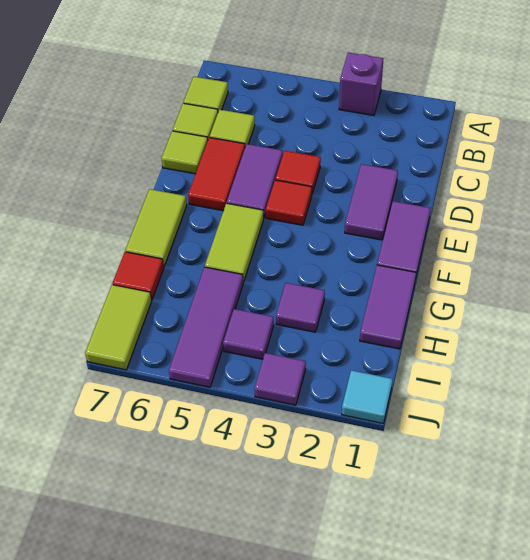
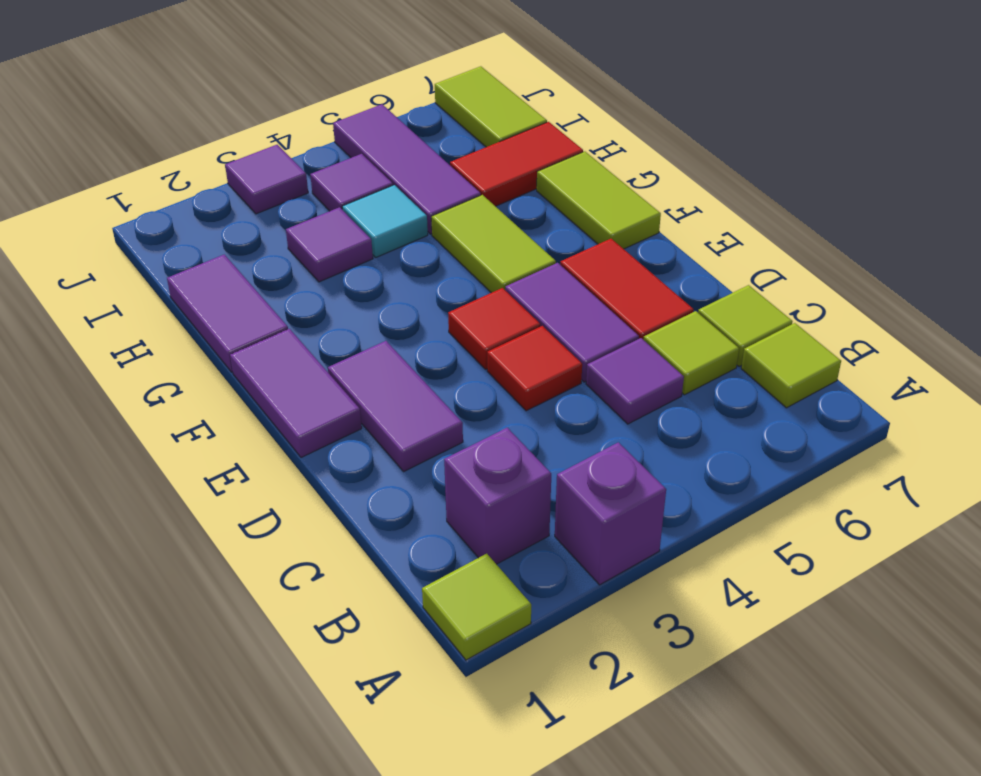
none -> purple brick B2 level 1
none -> purple tile C5 level 1
lime tile D7 level 1 -> lime tile A1 level 1
red tile H7 level 1 -> red tile H6:H7 level 1
cyan tile J1 level 1 -> cyan tile H4 level 1

